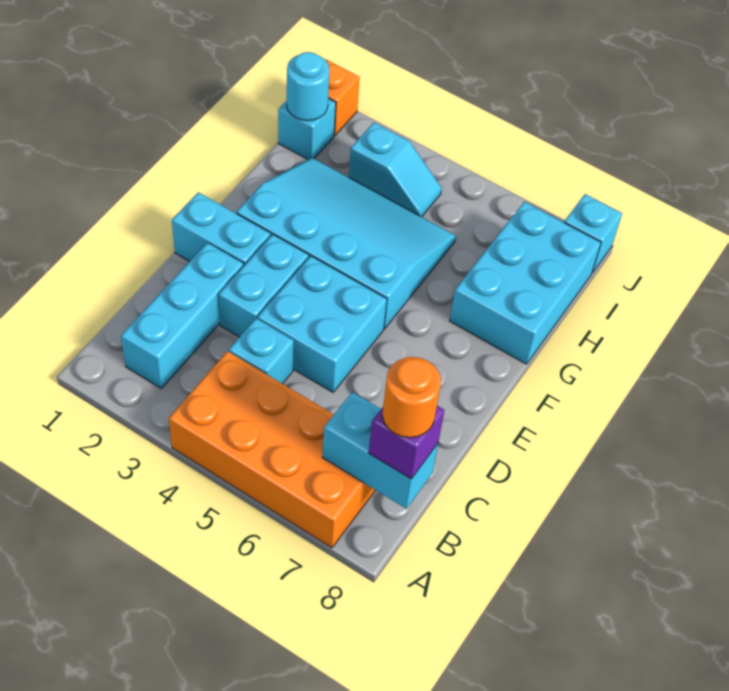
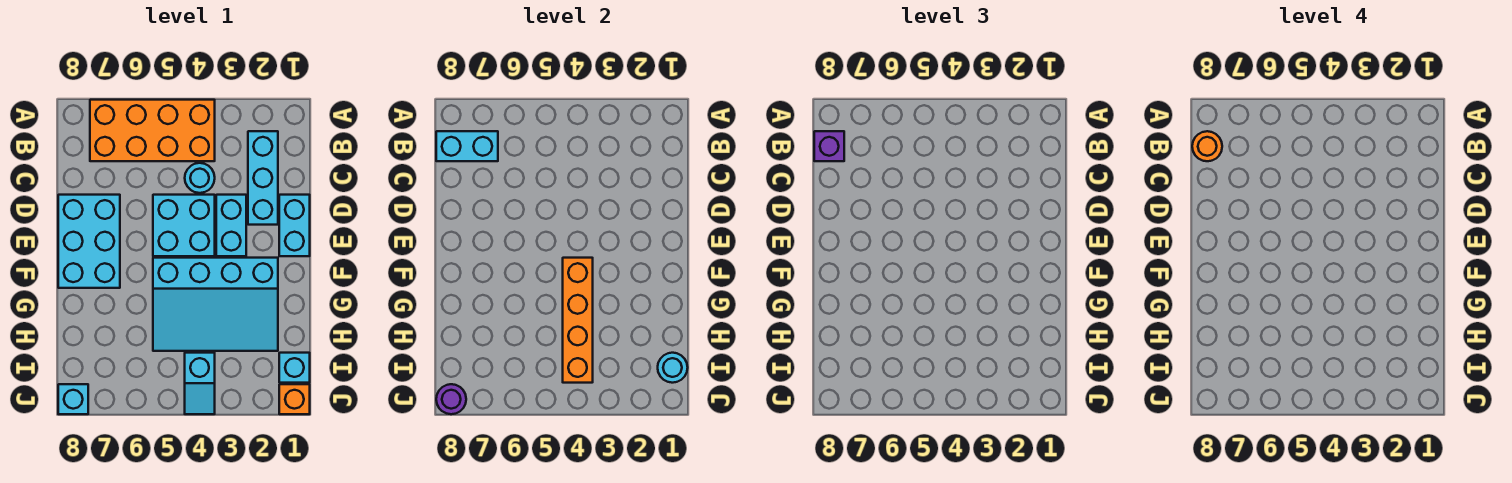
cyan brick C4 level 1 -> cyan round brick C4 level 1
cyan brick E1:E2 level 1 -> cyan brick D1:E1 level 1
none -> orange brick F4:I4 level 2
cyan brick G7:I8 level 1 -> cyan brick D7:F8 level 1
cyan slope I3:I4 level 1 top 3 -> cyan slope I4:J4 level 1 top I
none -> purple round brick J8 level 2

